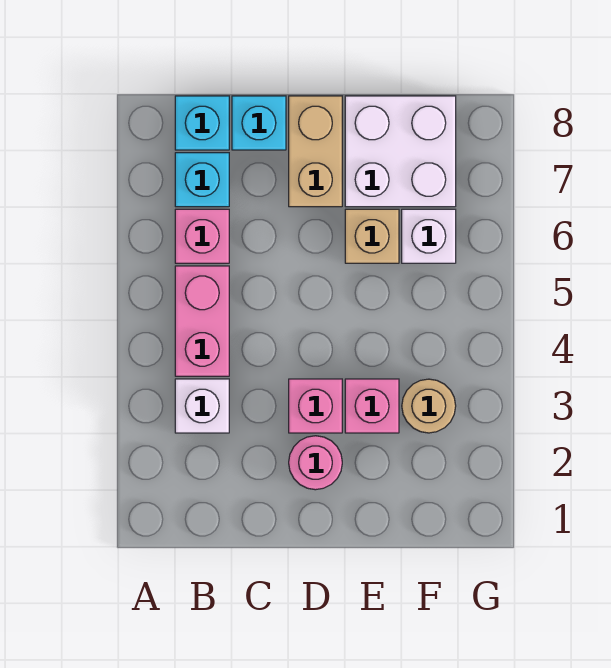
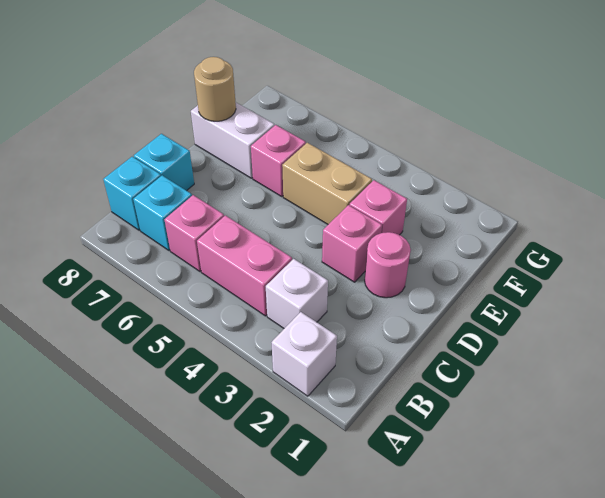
tan brick D7:D8 level 1 -> tan brick E4:E5 level 1
tan brick E6 level 1 -> pink brick E6 level 1
white brick E7:F8 level 1 -> white brick E7:E8 level 1
tan round brick F3 level 1 -> tan round brick E8 level 2
white brick F6 level 1 -> white brick A2 level 1

